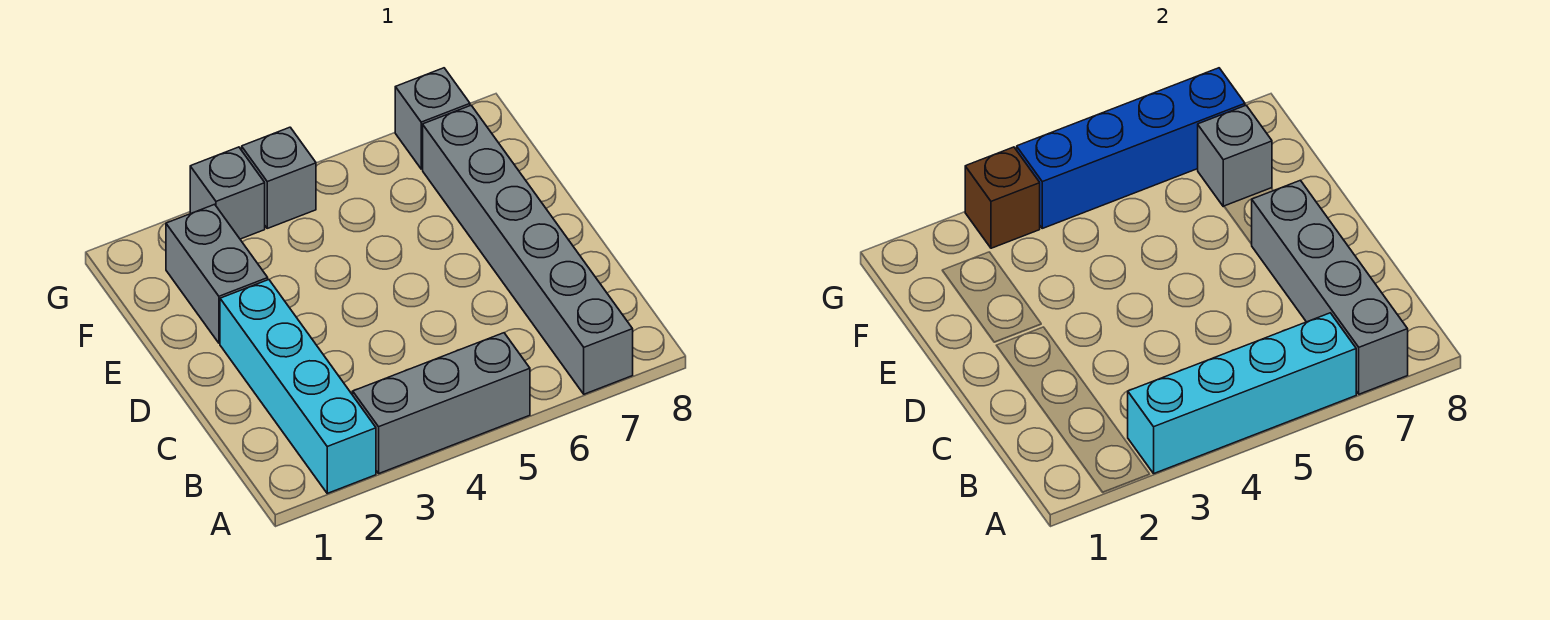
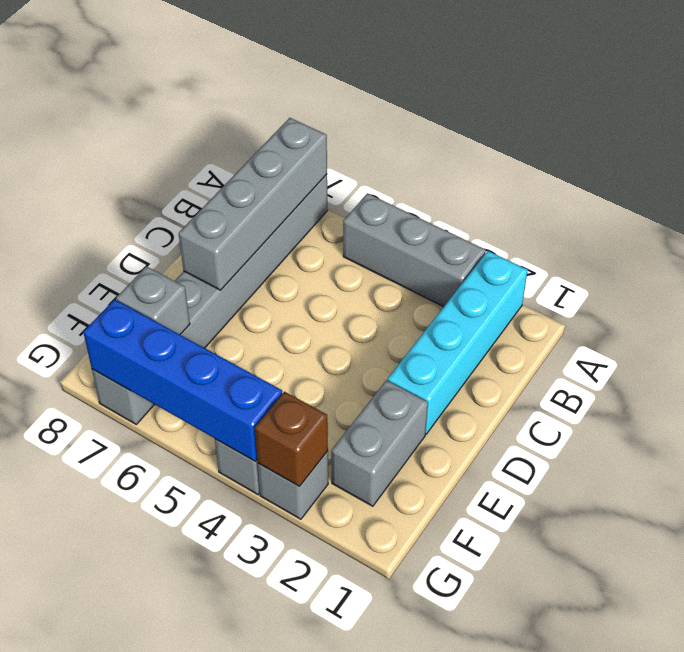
cyan brick A3:A6 level 2 -> none

